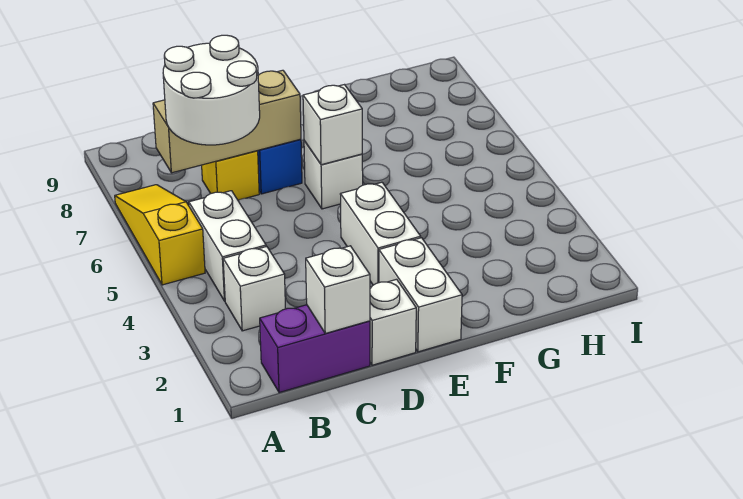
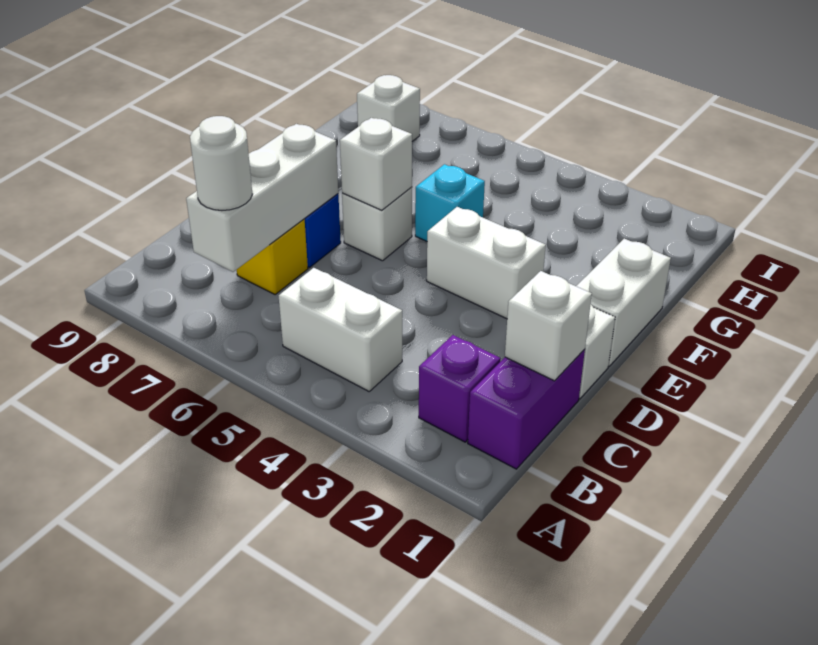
yellow slope A5:A7 level 1 top 5 -> none
none -> purple brick B2 level 1
white brick B3 level 1 -> white brick H8 level 1
white round brick B6:C7 level 3 -> white round brick B7 level 3
tan brick B7:D7 level 2 -> white brick B7:D7 level 2
white brick E1:E2 level 1 -> white brick E1:F1 level 1
none -> cyan brick F5 level 1

